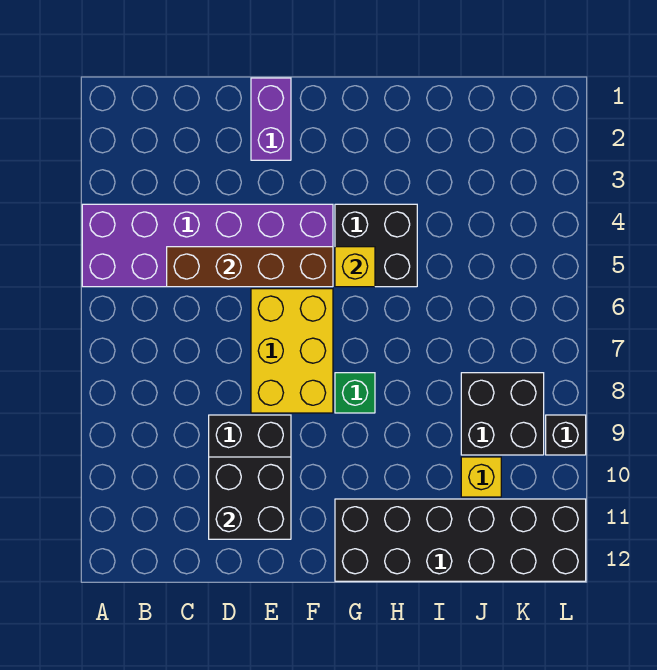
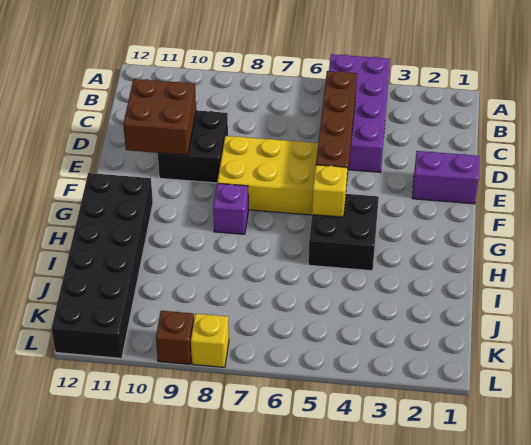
purple brick A4:F5 level 1 -> purple brick A4:D5 level 1
black brick D10:E11 level 2 -> brown brick D10:E11 level 2
green brick G8 level 1 -> purple brick G8 level 1
black brick J8:K9 level 1 -> none
yellow brick J10 level 1 -> yellow brick L8 level 1
black brick L9 level 1 -> brown brick L9 level 1

